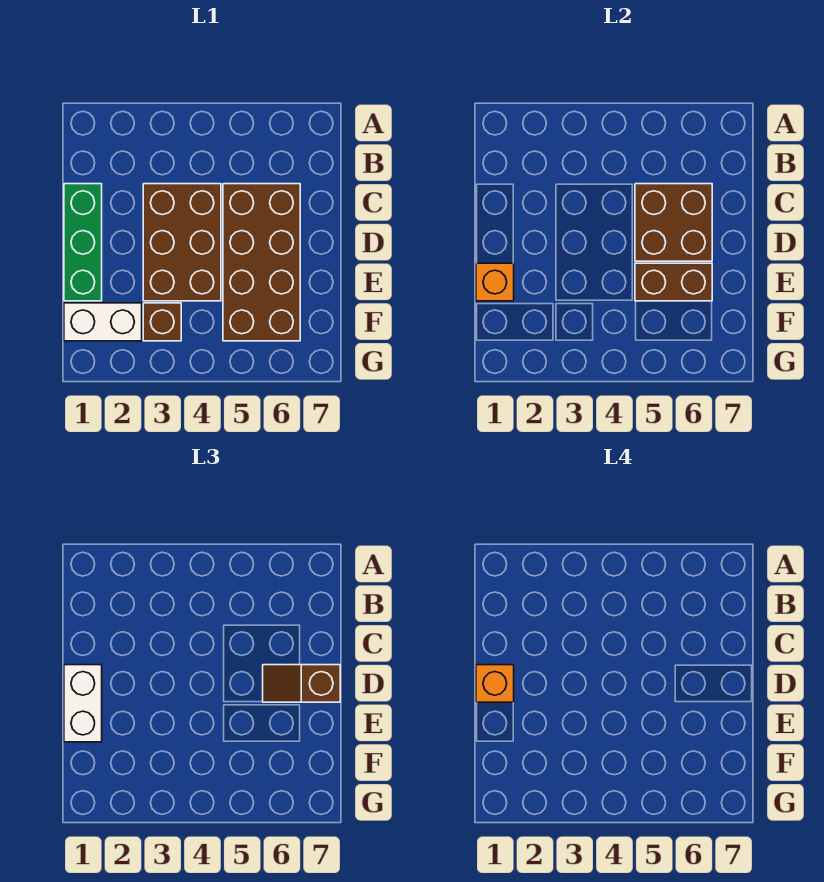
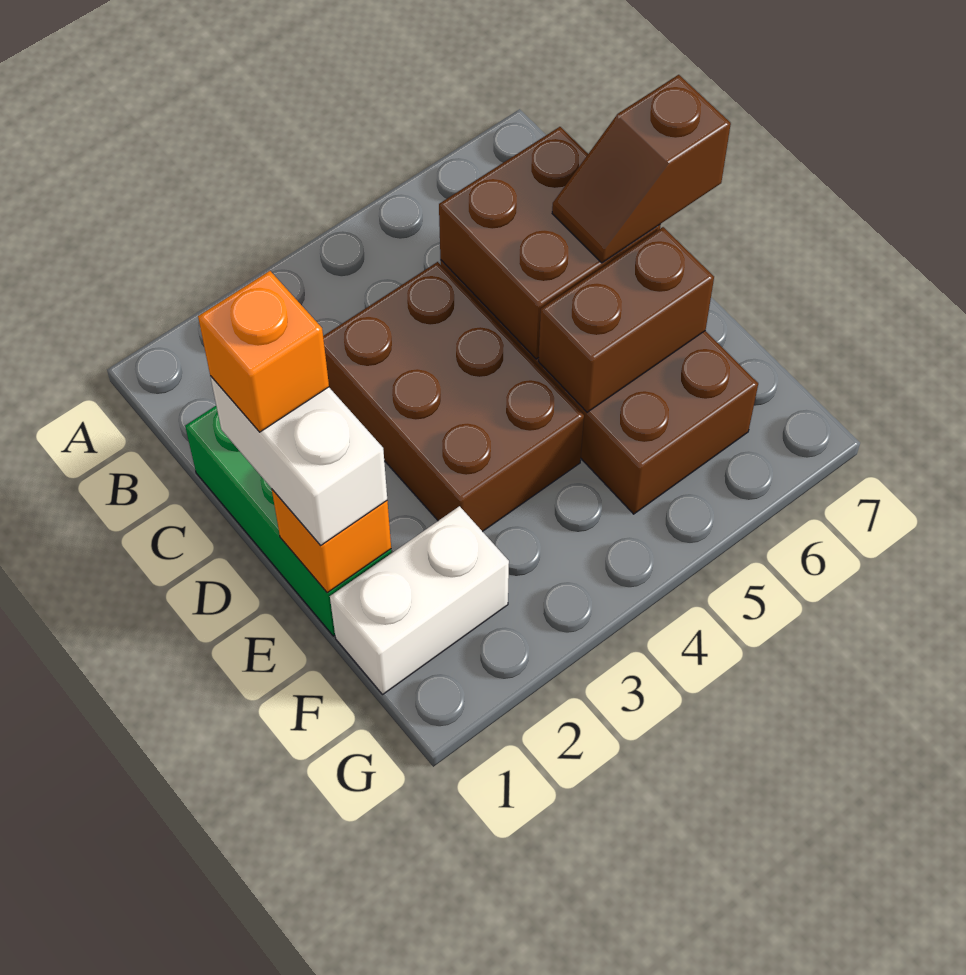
brown brick F3 level 1 -> none

